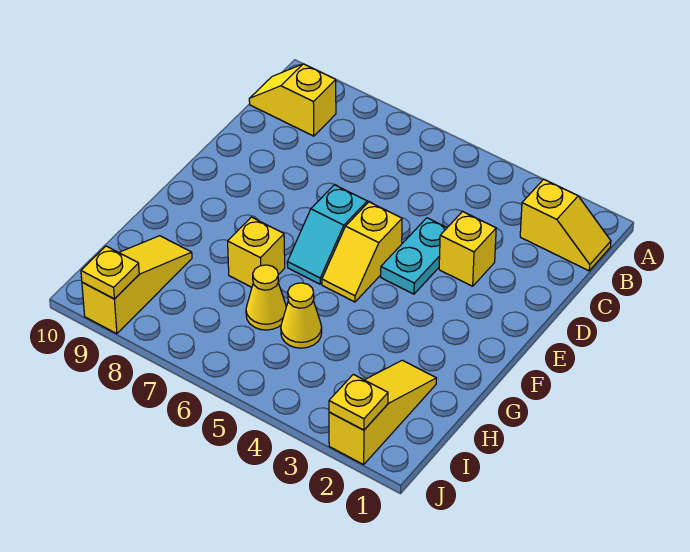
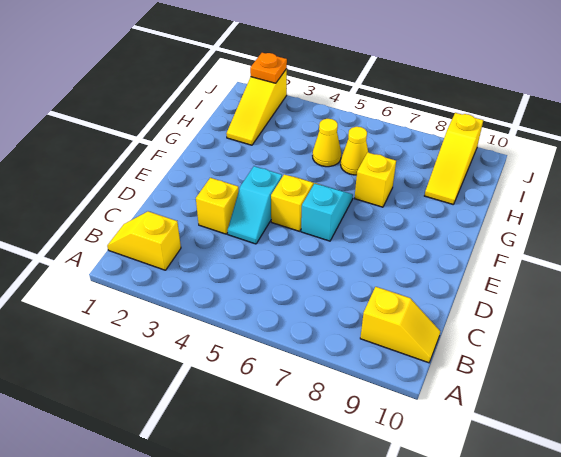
cyan plate D4:E4 level 1 -> cyan slope D4:E4 level 1 top E
yellow plate J2 level 2 -> orange plate J2 level 2
yellow plate J9 level 2 -> none

